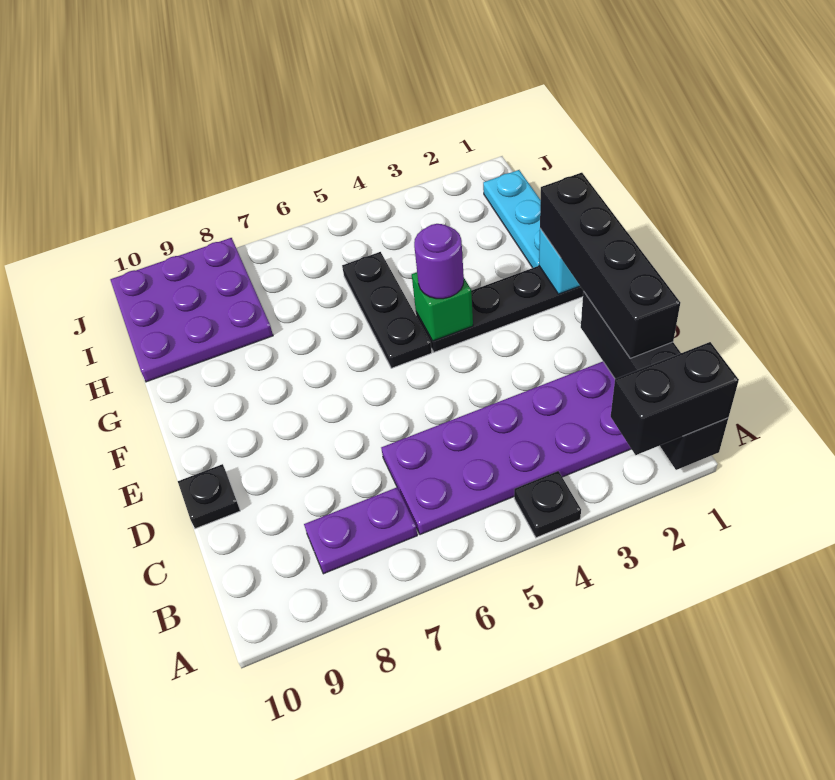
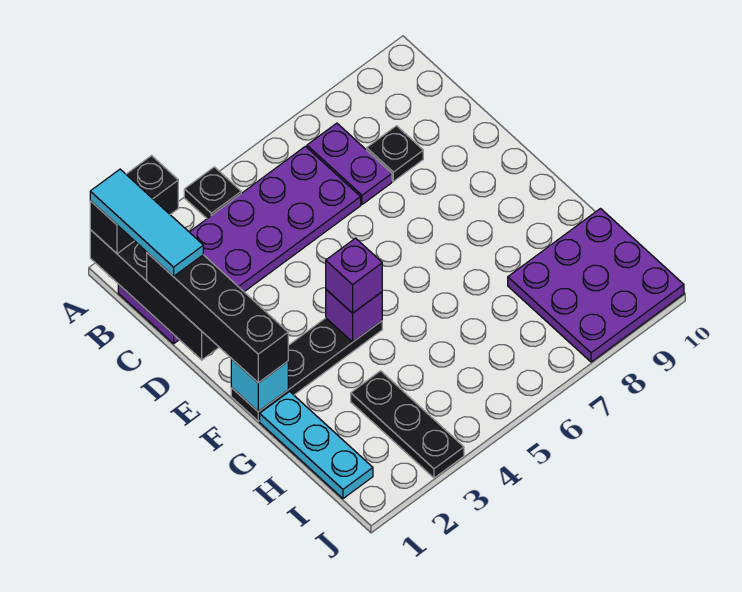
none -> cyan tile A1:C1 level 4
purple plate B7:B8 level 1 -> purple plate B7:C7 level 1
black plate D10 level 1 -> black plate C8 level 1
green brick F4 level 2 -> purple brick F4 level 2
purple round brick F4 level 3 -> purple brick F4 level 3
black plate F5:H5 level 1 -> black plate H3:J3 level 1

